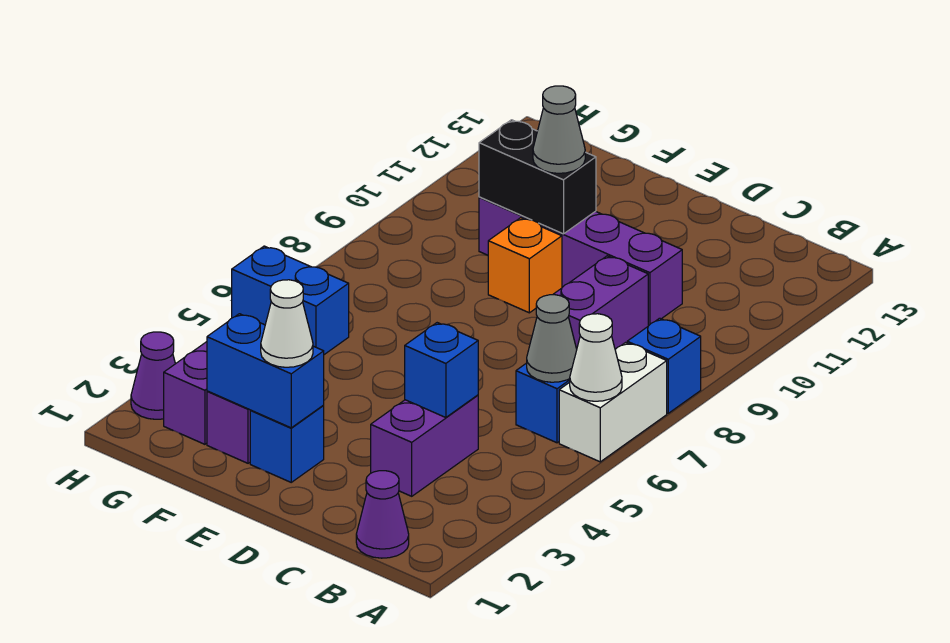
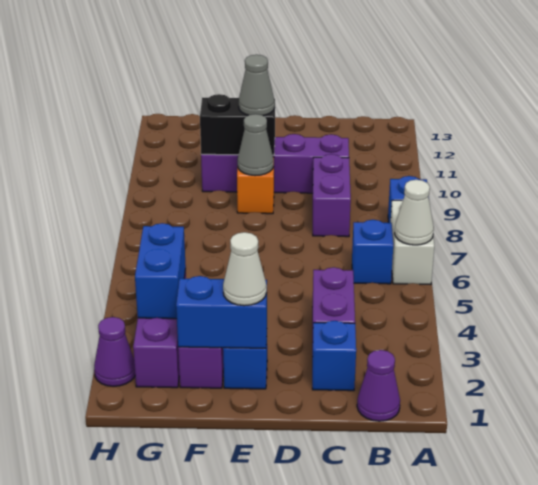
grey cone B6 level 2 -> grey cone E9 level 2
blue brick C4 level 2 -> blue brick C2 level 1
blue brick F4:G4 level 2 -> blue brick G3:G4 level 2

